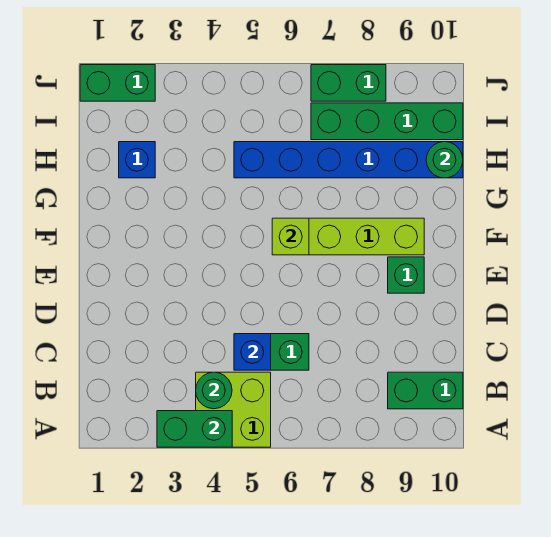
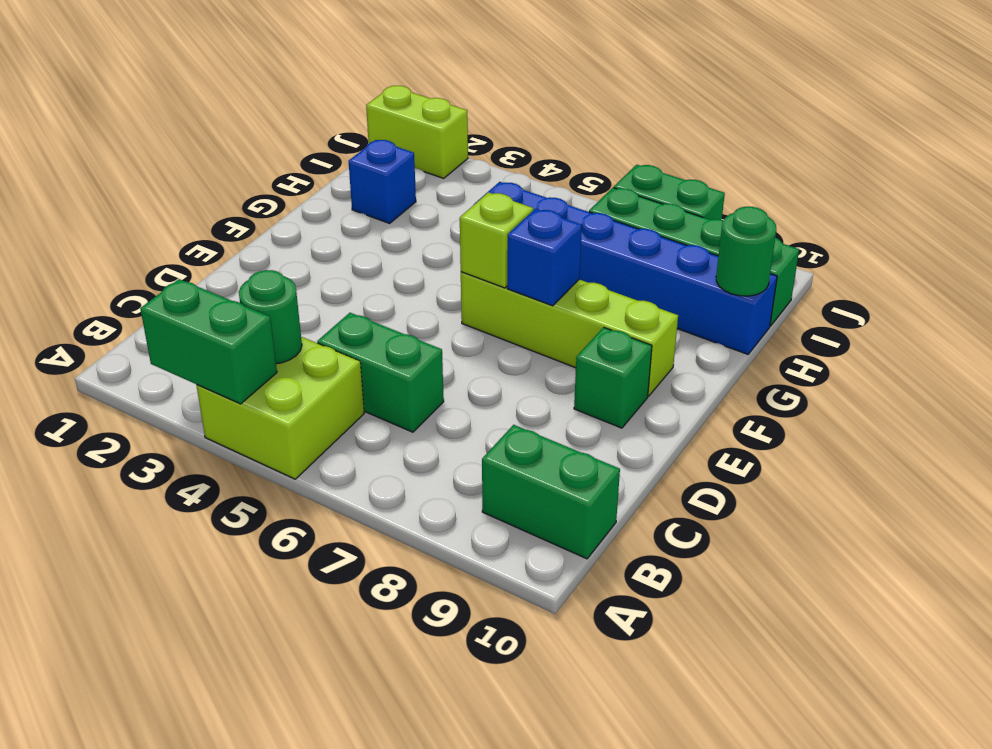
blue brick C5 level 2 -> blue brick F7 level 2
green brick J1:J2 level 1 -> lime brick J1:J2 level 1

